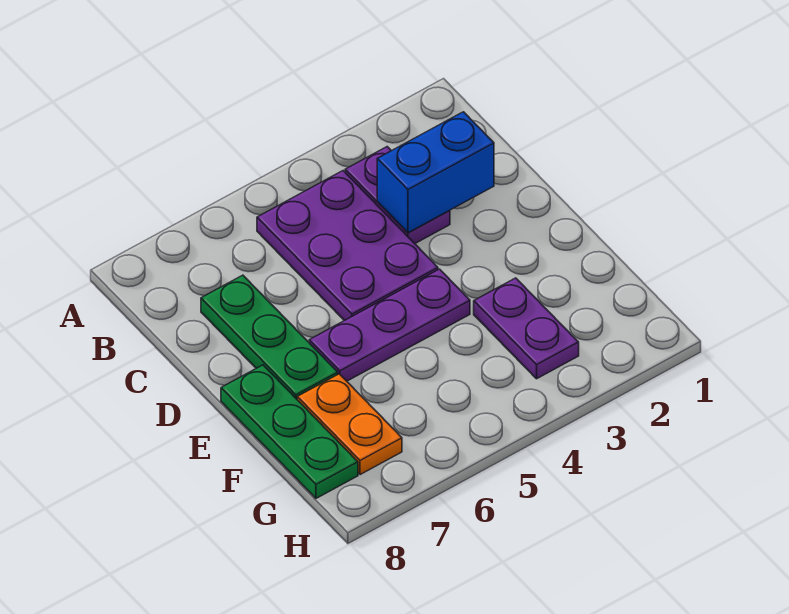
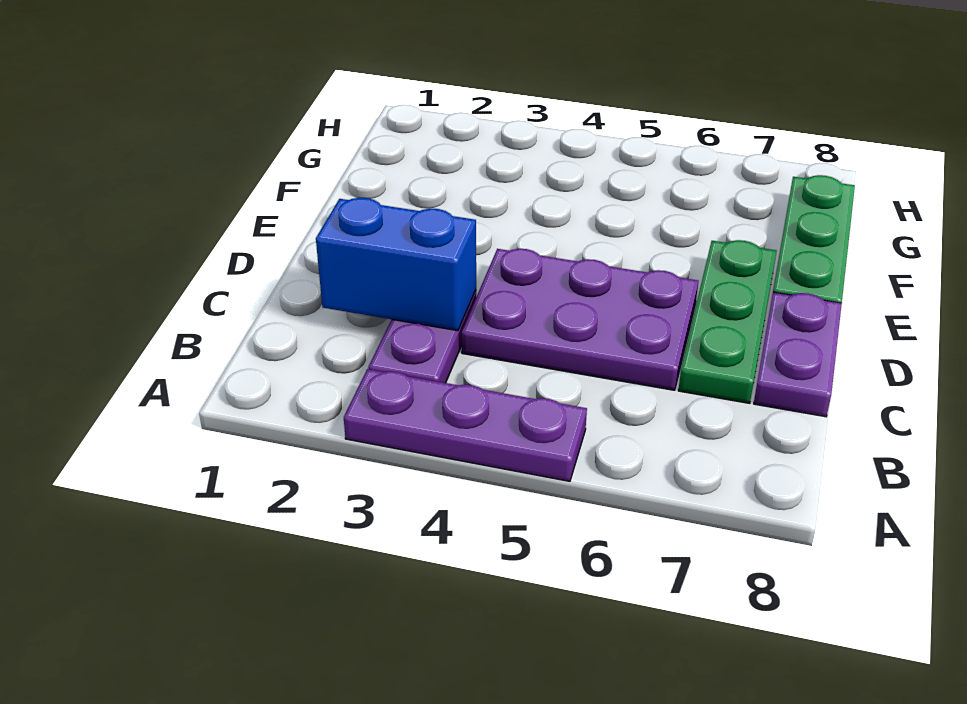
purple plate B4:D5 level 1 -> purple plate C4:D6 level 1
purple plate E4:E6 level 1 -> purple plate A3:A5 level 1
purple plate F3:G3 level 1 -> purple plate C8:D8 level 1
orange plate F7:G7 level 1 -> none

